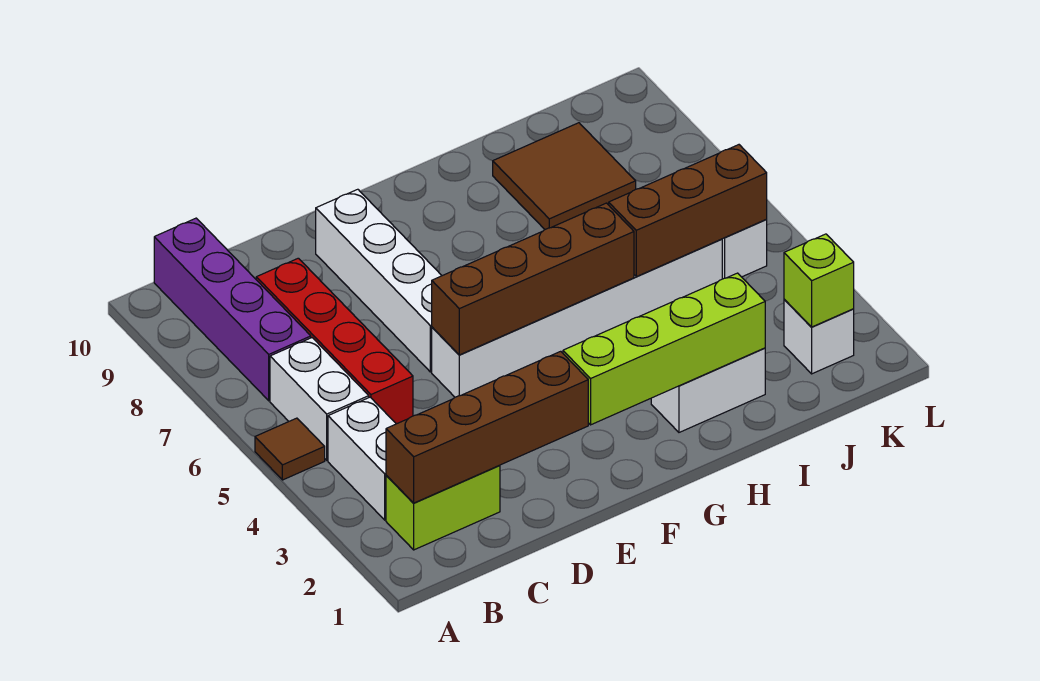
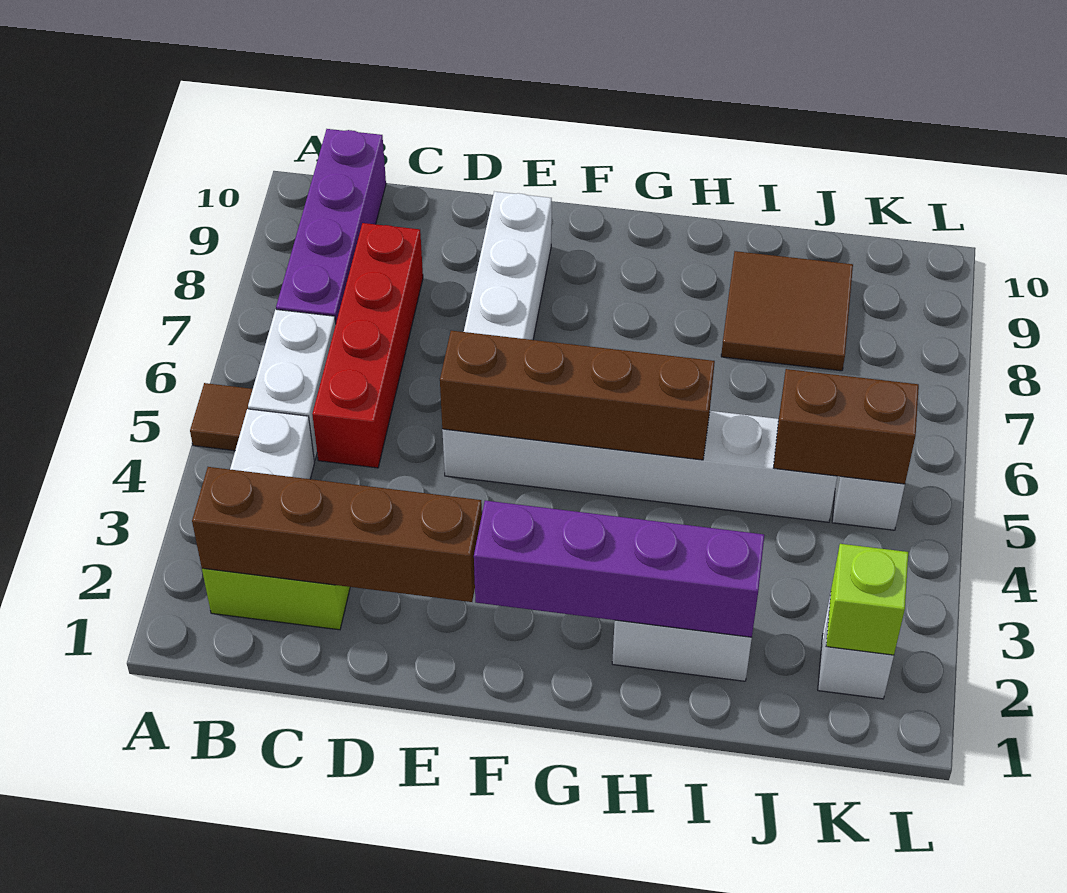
lime brick F2:I2 level 2 -> purple brick F2:I2 level 2
brown brick I5:K5 level 2 -> brown brick J5:K5 level 2

